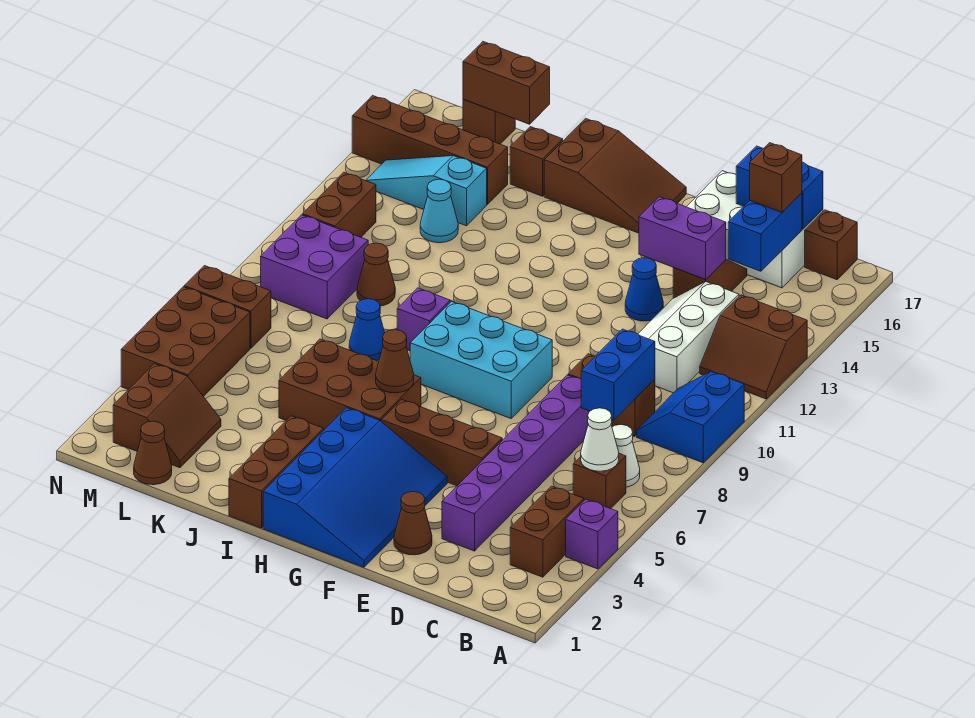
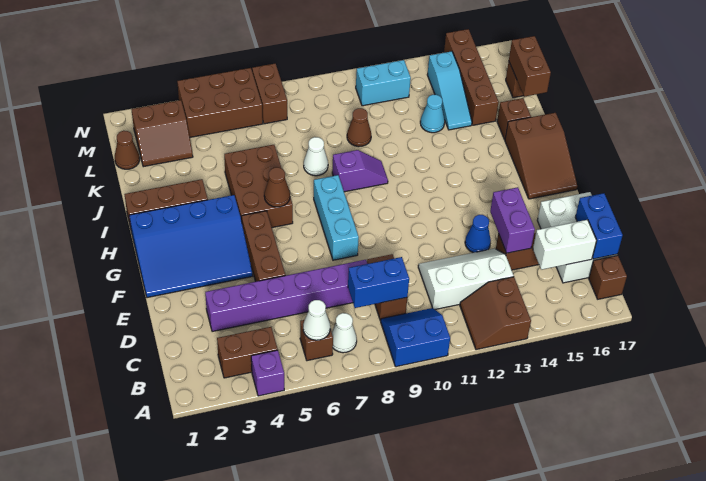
blue brick C15:C16 level 2 -> white brick C15:C16 level 2
brown brick C16 level 3 -> none
brown cone E2 level 1 -> none
cyan brick F8:H9 level 1 -> cyan brick F8:H8 level 1
blue cone J8 level 1 -> white cone J8 level 1
cyan slope K14:M14 level 1 top K -> cyan slope K14:M14 level 1 top M
purple brick L9:M10 level 1 -> none
brown brick M11:M12 level 1 -> cyan brick M11:M12 level 1

